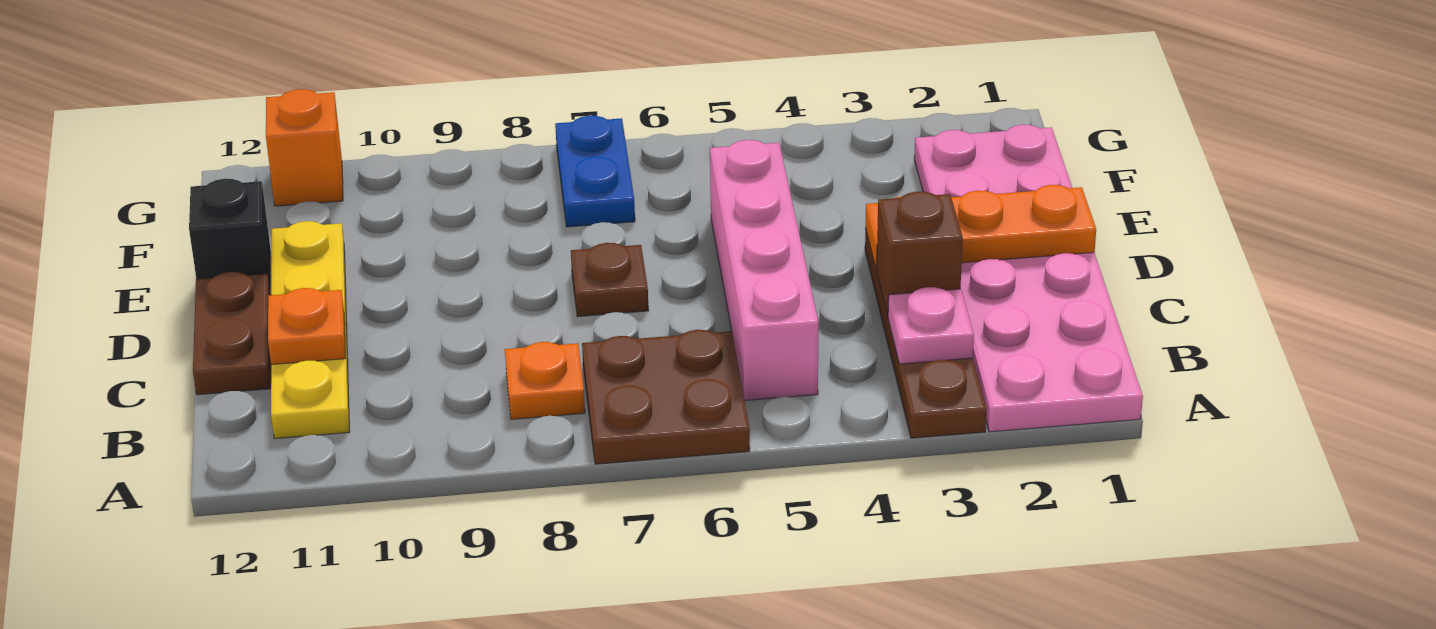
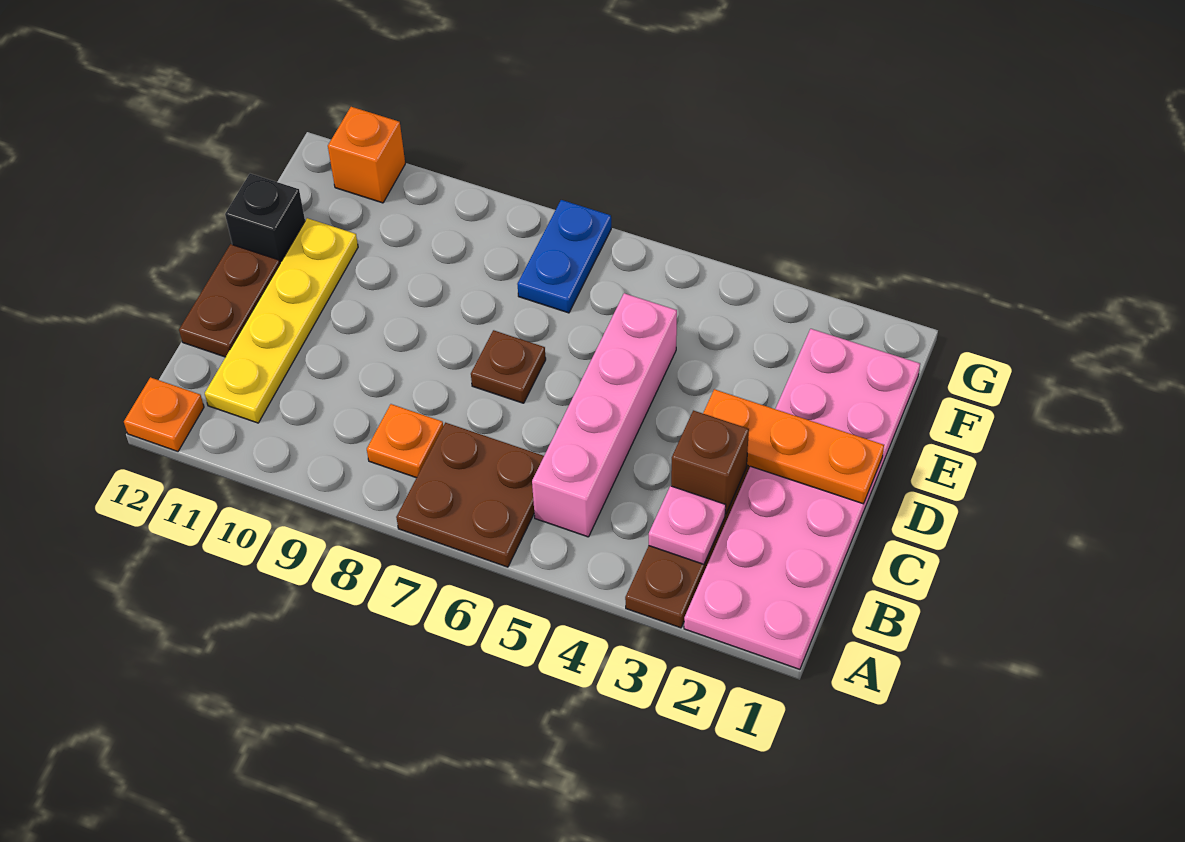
orange plate C11 level 2 -> orange plate A12 level 1

